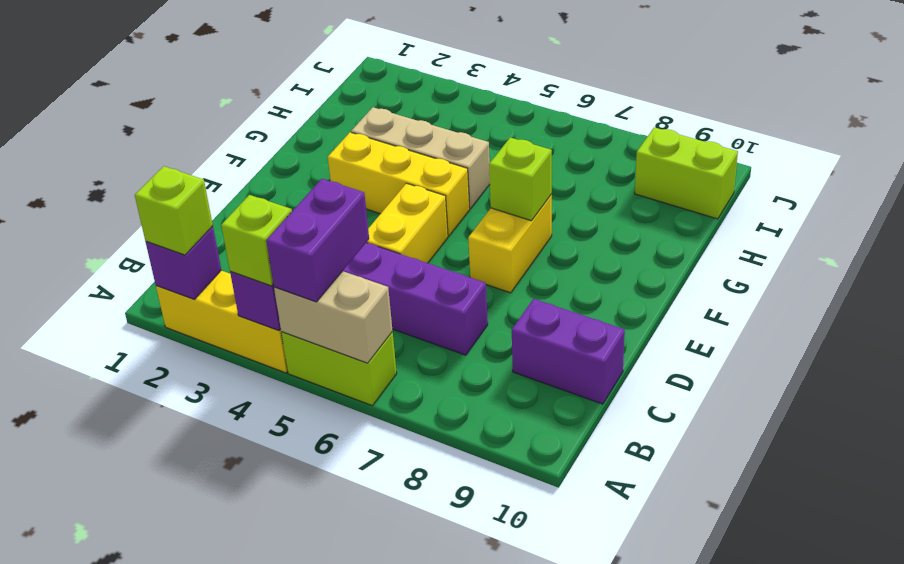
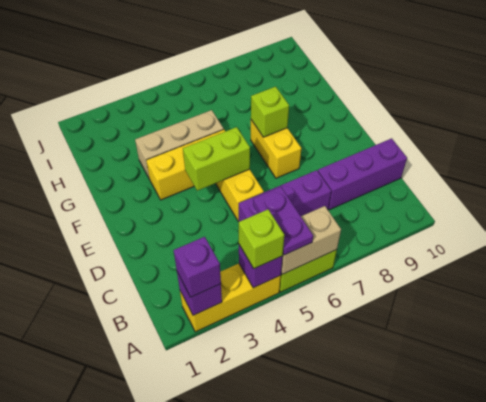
lime brick A2 level 3 -> purple brick A2 level 3
purple brick A5:B5 level 3 -> purple plate A5:B5 level 3
purple brick C9:C10 level 1 -> purple brick C8:C10 level 1
lime brick I9:I10 level 1 -> lime brick E4:E5 level 2

